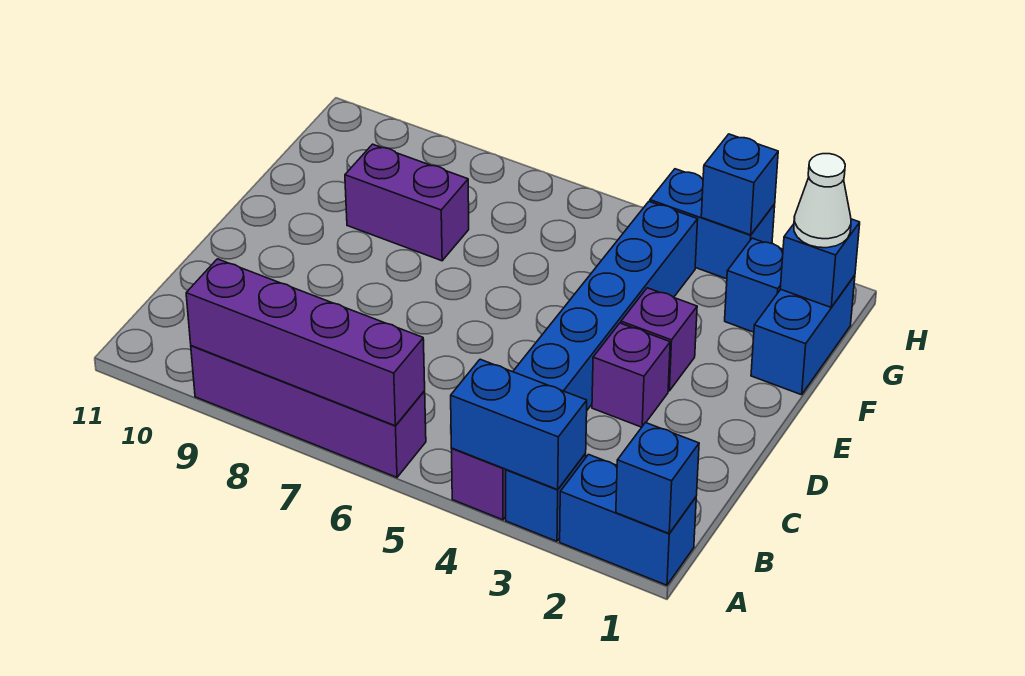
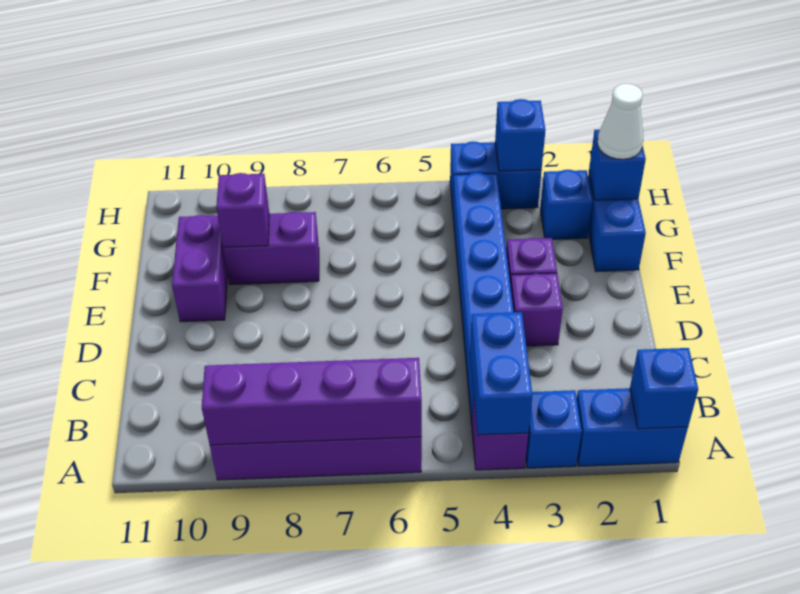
blue brick A3:A4 level 2 -> blue brick A4:B4 level 2
none -> purple brick E10:F10 level 1
none -> purple brick F9 level 2

